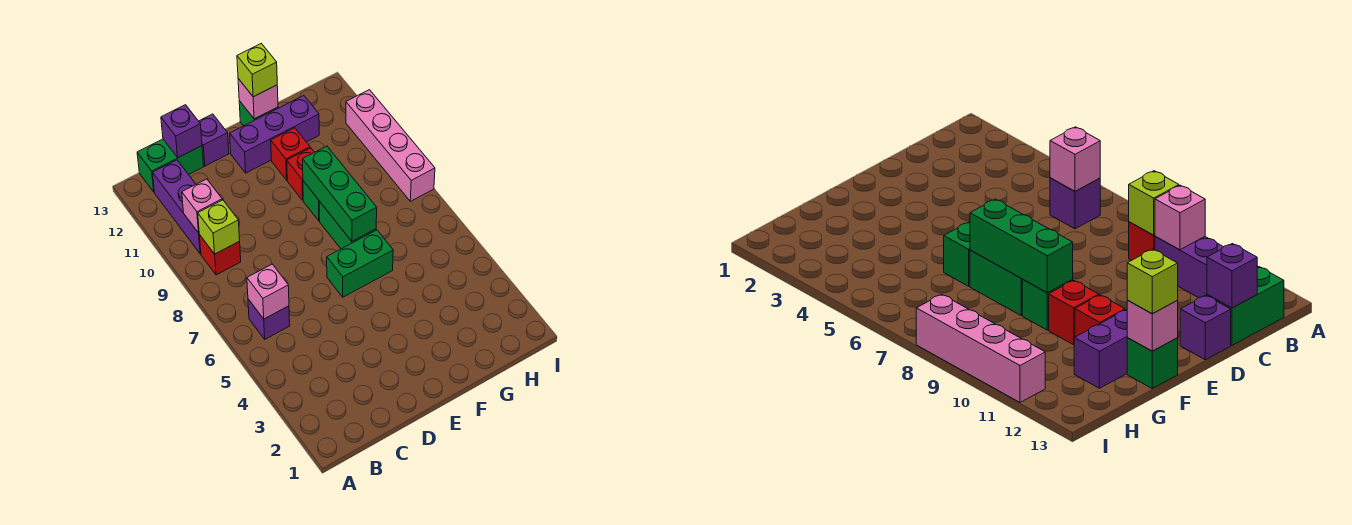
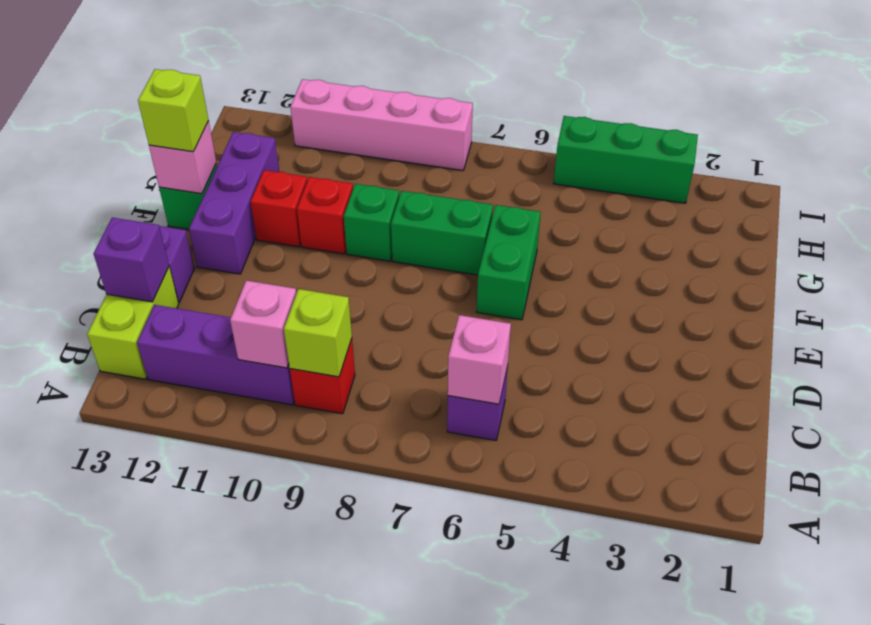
green brick B13:C13 level 1 -> lime brick B13:C13 level 1
green brick F7:F9 level 2 -> green brick I3:I5 level 1

